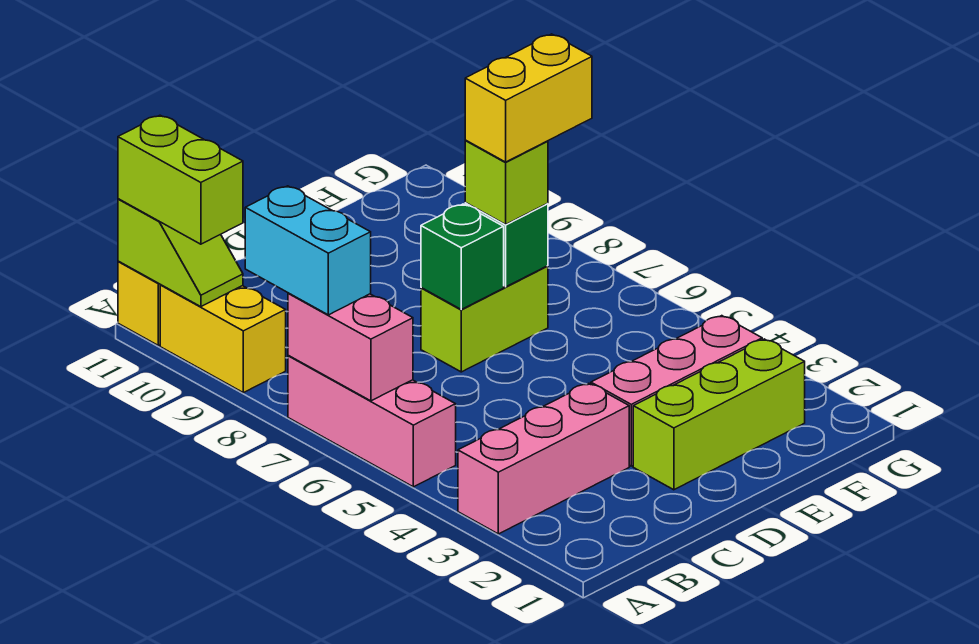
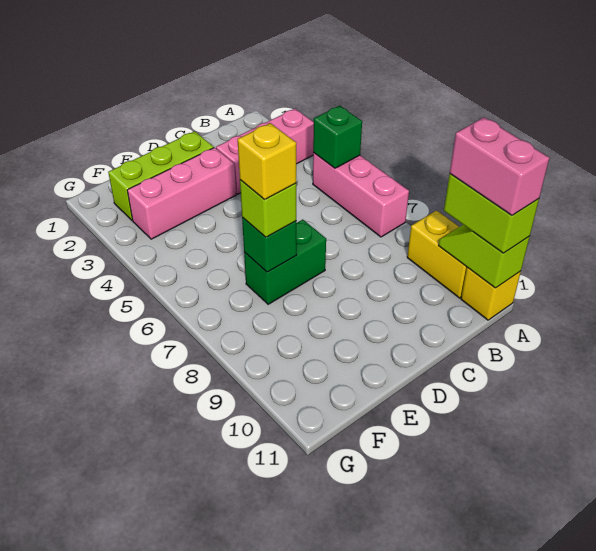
pink brick A6:A7 level 2 -> pink brick A10:A11 level 4
cyan brick A7:A8 level 3 -> none
lime brick D7:E7 level 1 -> green brick D7:E7 level 1
green brick D7 level 2 -> green brick A5 level 2
yellow brick E7:F7 level 4 -> yellow brick E7 level 4

